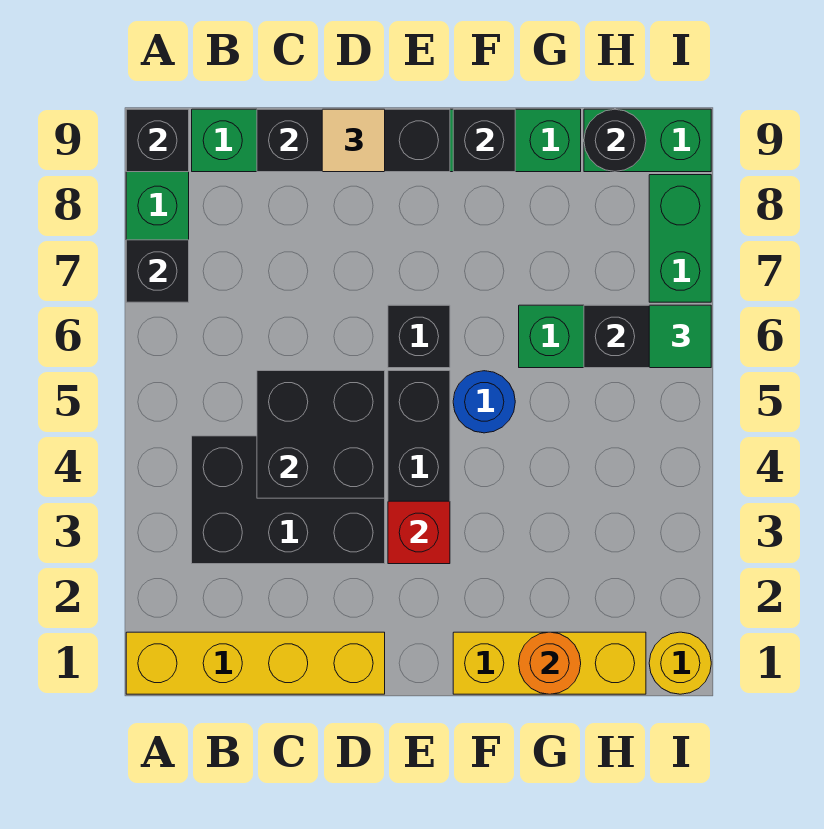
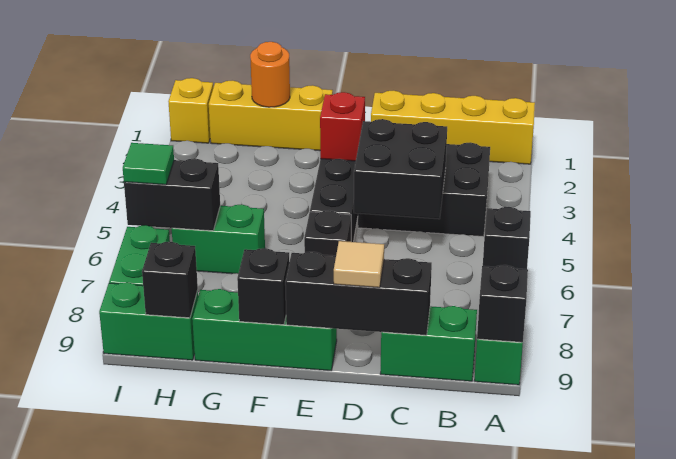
blue round brick F5 level 1 -> none
black round brick H9 level 2 -> black brick H9 level 2
yellow round brick I1 level 1 -> yellow brick I1 level 1

